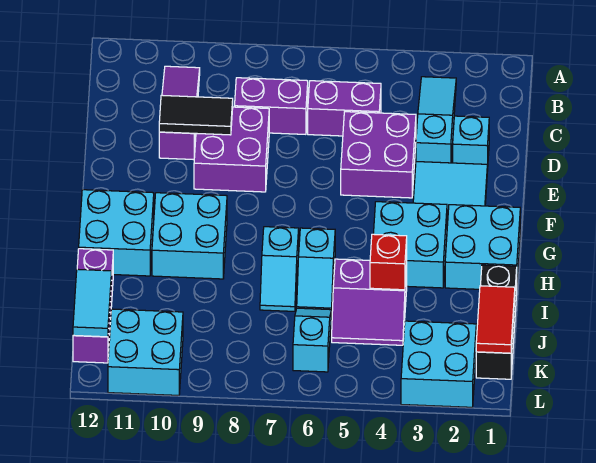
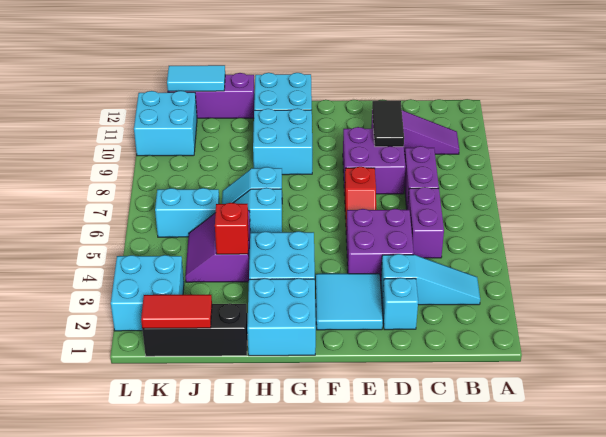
none -> red slope E6:E7 level 1 top 7
cyan slope J6:K6 level 1 top K -> cyan brick J6:K6 level 1

